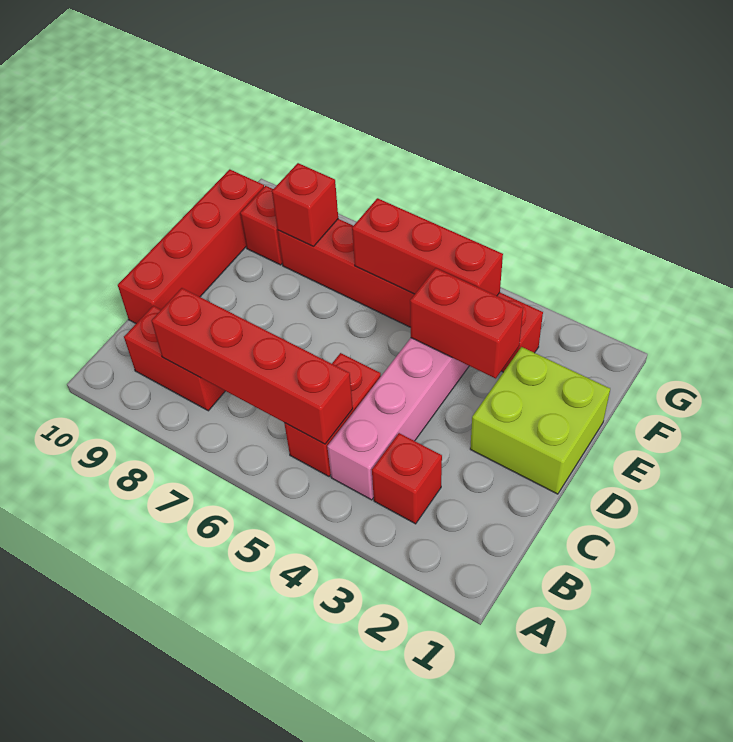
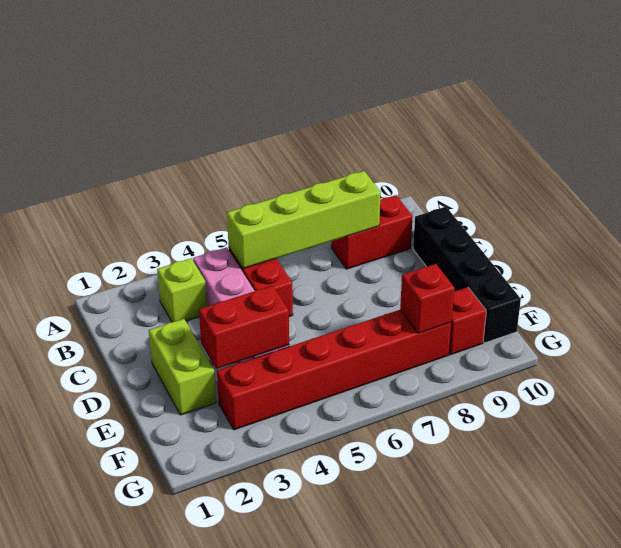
red brick B3 level 1 -> lime brick B3 level 1
red brick B5:B8 level 2 -> lime brick B5:B8 level 2
red brick C10:F10 level 1 -> black brick C10:F10 level 1
lime brick D1:E2 level 1 -> lime brick D2:E2 level 1
red brick F4:F6 level 2 -> none

